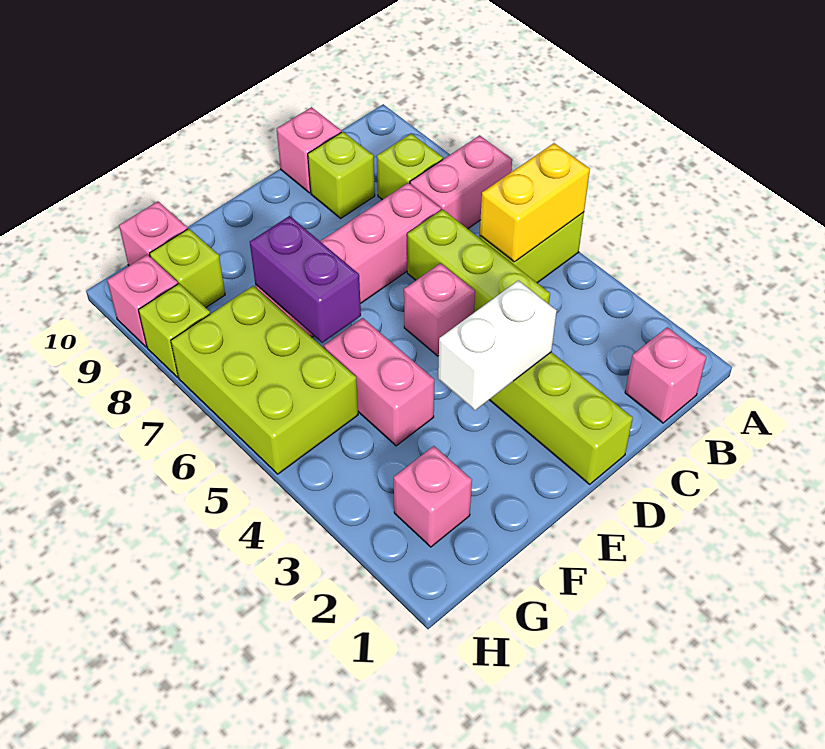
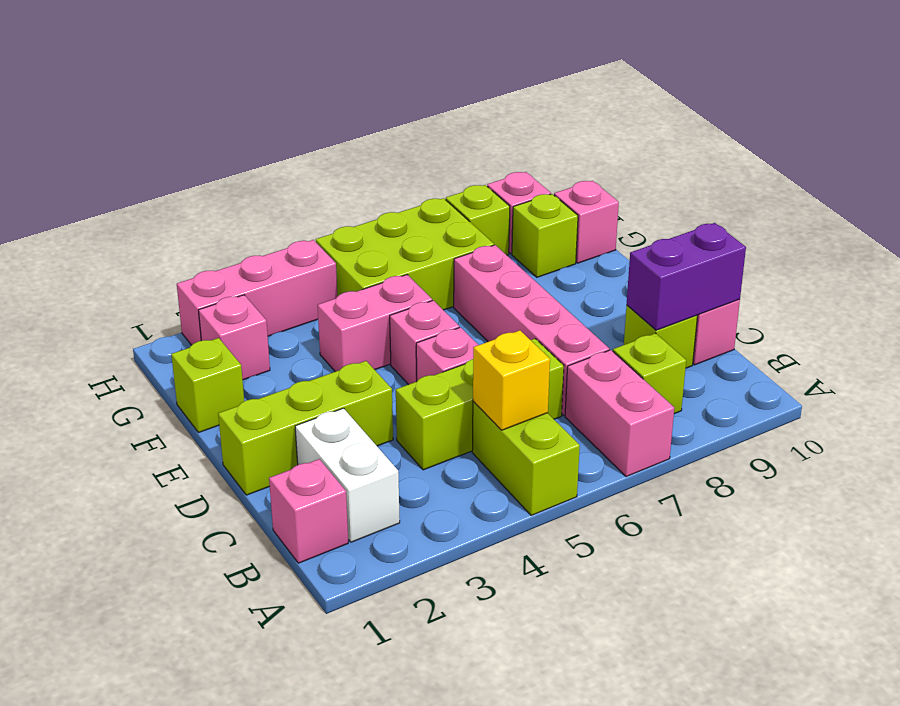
yellow brick A5:B5 level 2 -> yellow brick B5 level 2
white brick D3:E3 level 2 -> white brick B2:C2 level 1
none -> pink brick E5 level 1
none -> lime brick F1 level 1
purple brick F6:F7 level 2 -> purple brick C9:C10 level 2
none -> pink brick H2:H4 level 1

